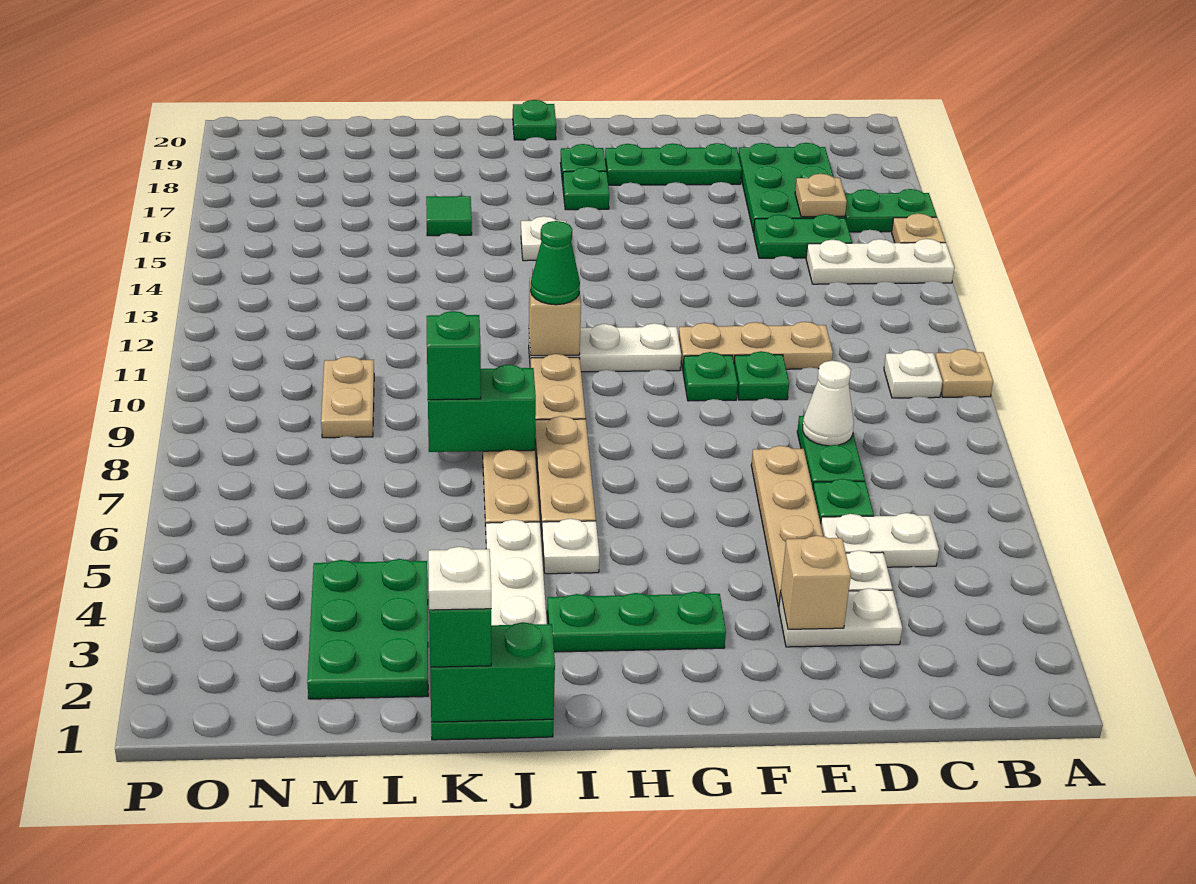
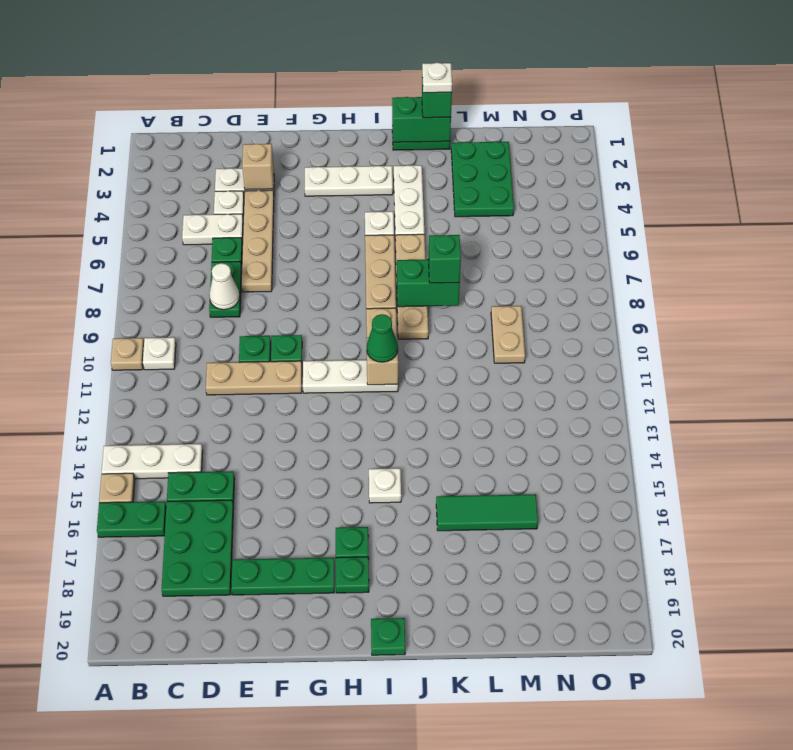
tan plate C16 level 2 -> none
green plate G3:I3 level 1 -> white plate G3:I3 level 1
green tile K16 level 1 -> green tile K16:M16 level 1

